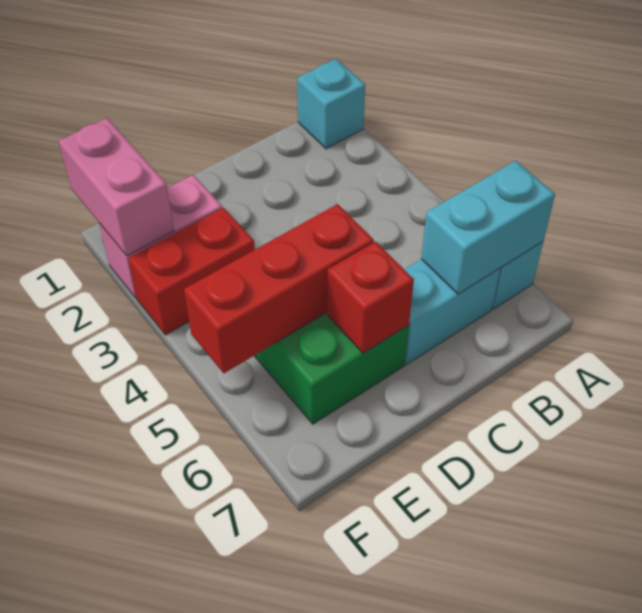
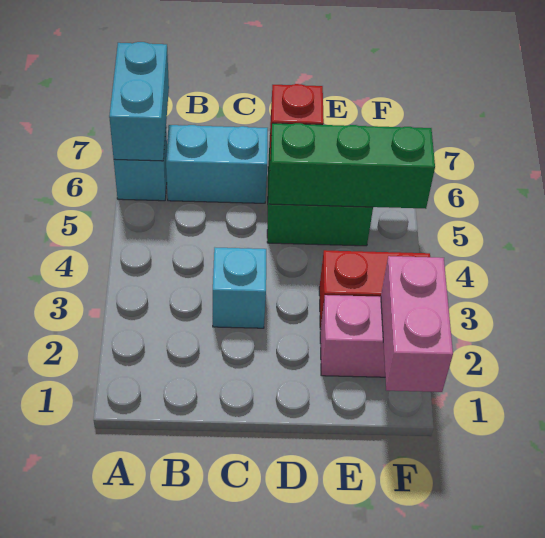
cyan brick A1 level 1 -> cyan brick C3 level 1
cyan brick A6:B6 level 2 -> cyan brick A6:A7 level 2
red brick D5:F5 level 2 -> green brick D5:F5 level 2

